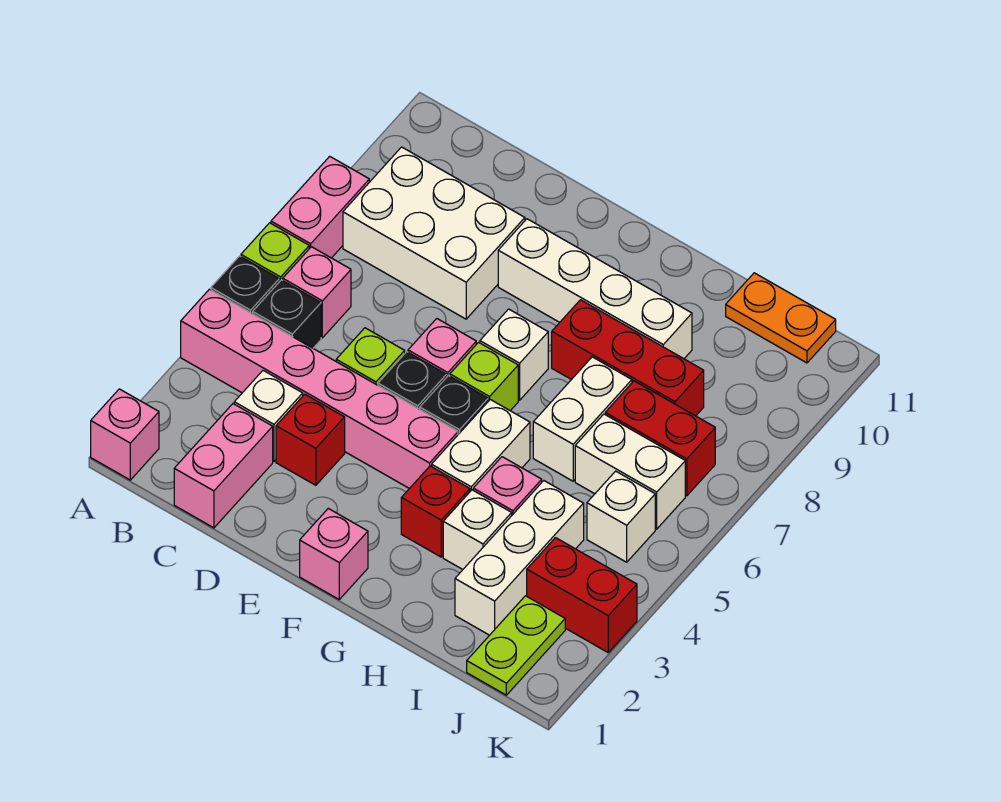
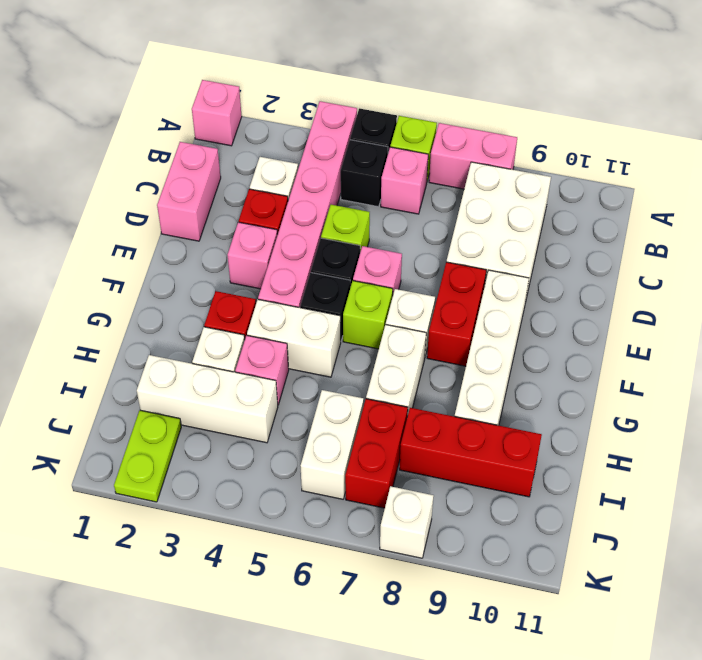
pink brick C1:C2 level 1 -> pink brick C1:D1 level 1
pink brick F1 level 1 -> pink brick E3 level 1
red brick G8:I8 level 1 -> red brick I8:I10 level 1
white brick H6:H7 level 1 -> white brick G7:H7 level 1
orange plate I11:J11 level 1 -> none
lime plate J1:J2 level 1 -> lime plate J2:K2 level 1
red brick J3:K3 level 1 -> red brick E8:F8 level 1
white brick J5 level 1 -> white brick K8 level 1

